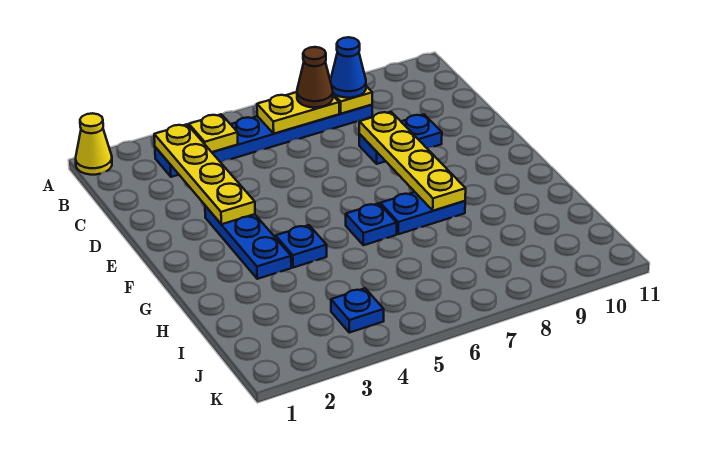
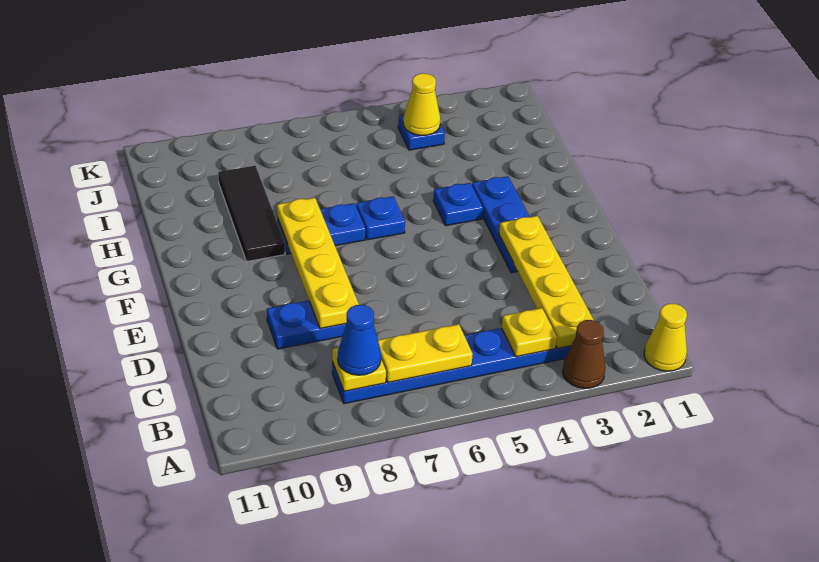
brown cone B7 level 3 -> brown cone A3 level 1
none -> black tile G9:I9 level 1
none -> yellow cone J4 level 2

